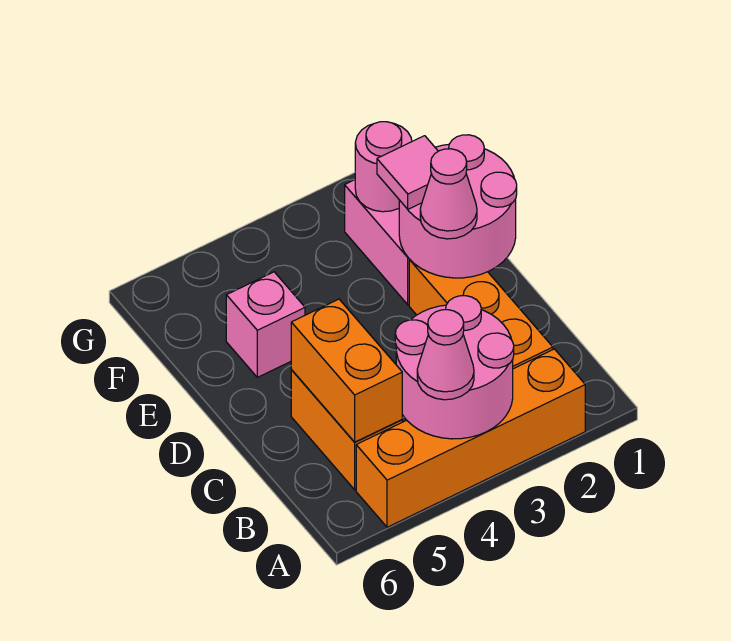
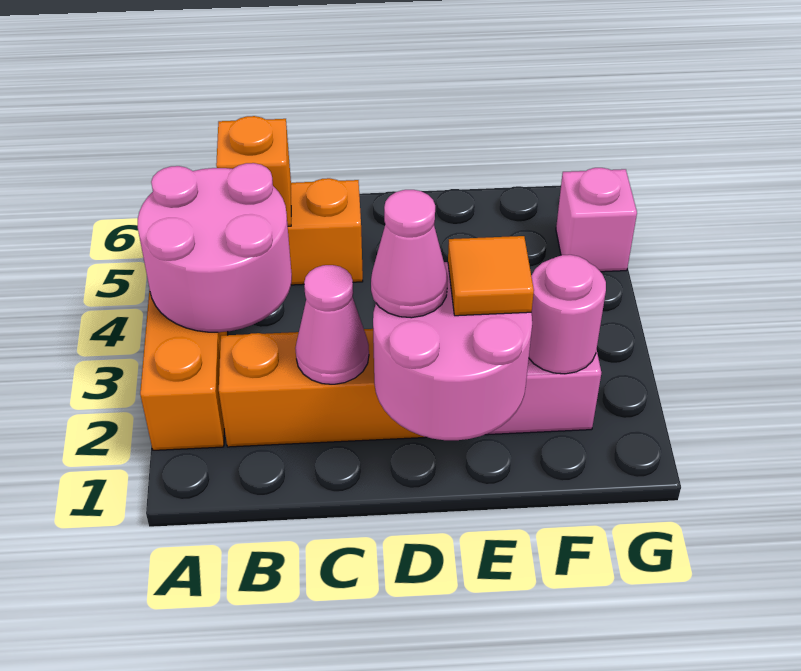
pink cone A4 level 3 -> pink cone C2 level 2
orange brick B5:C5 level 2 -> orange brick B5 level 2
pink tile E2 level 3 -> orange tile E2 level 3
pink brick E5 level 1 -> pink brick G5 level 1

